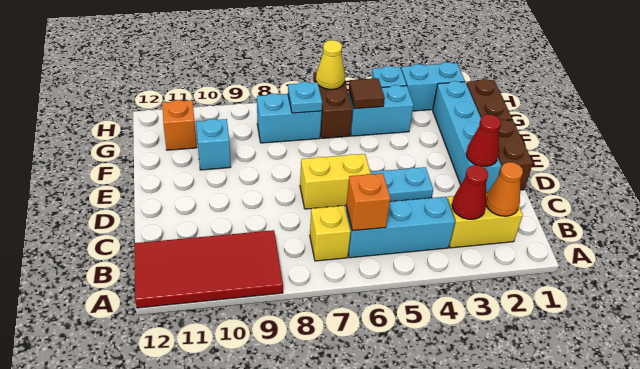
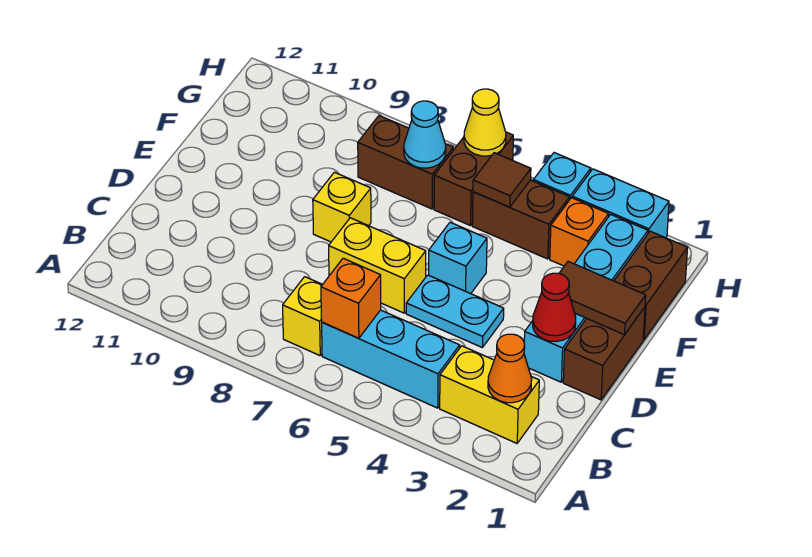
red tile A9:B12 level 1 -> none
red cone B3 level 2 -> none
none -> brown tile E1:E2 level 2
none -> yellow brick E8 level 1
cyan brick F10 level 1 -> cyan brick E5 level 1
cyan brick G4:G5 level 1 -> brown brick G4:G5 level 1
cyan brick G7:G8 level 1 -> brown brick G7:G8 level 1
cyan plate G7 level 2 -> cyan cone G7 level 2
orange brick G11 level 1 -> orange brick G3 level 1

